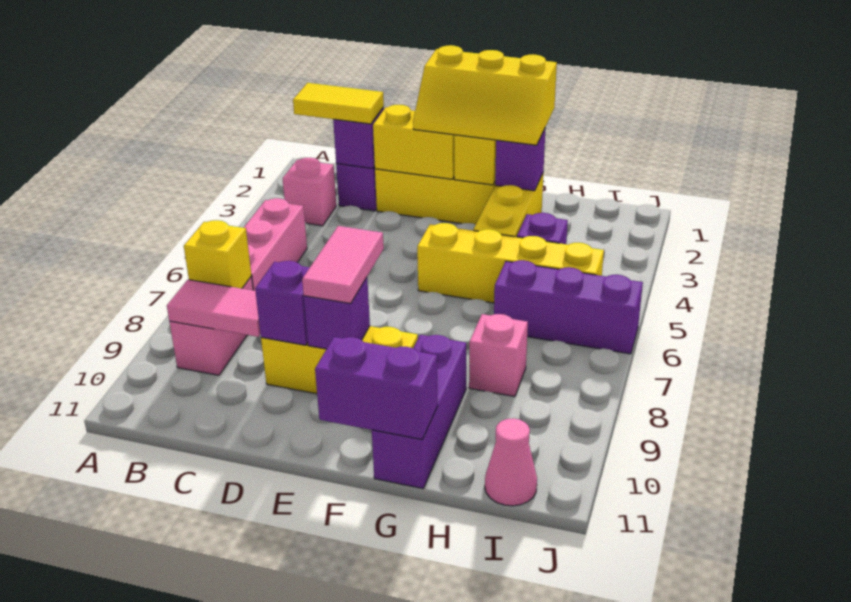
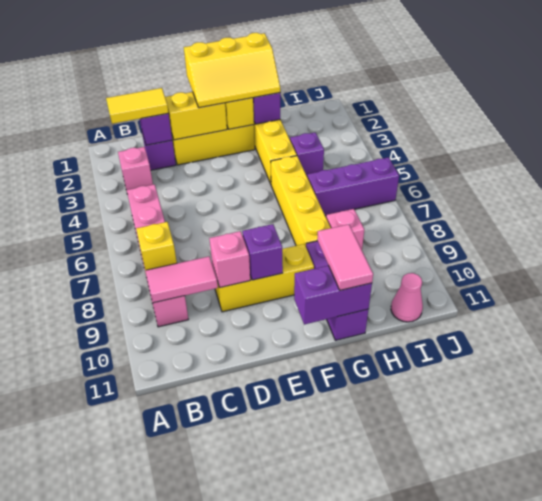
purple brick D9 level 2 -> pink brick D9 level 2
pink tile E8:E9 level 3 -> pink tile G10:G11 level 3
yellow brick F5:I5 level 1 -> yellow brick G5:G8 level 1

